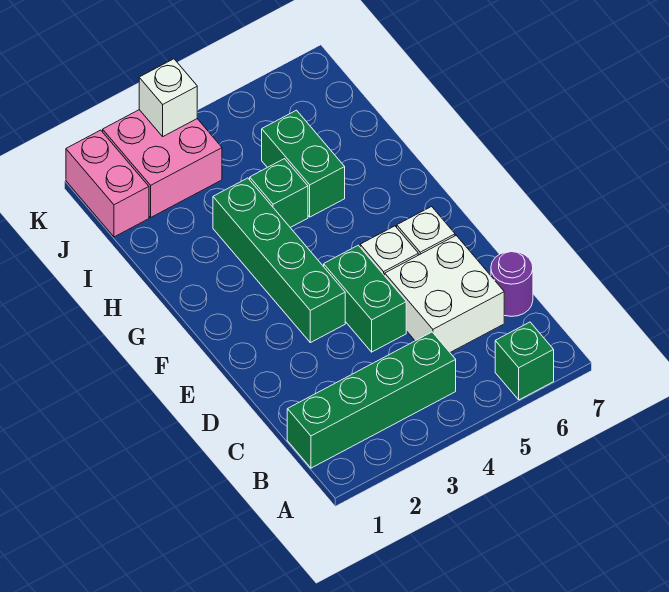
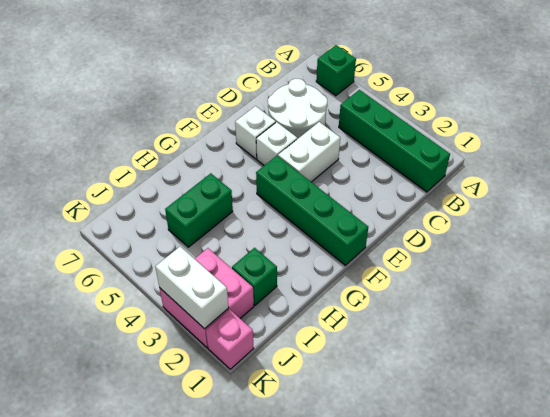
white brick C5:D6 level 1 -> white round brick C5:D6 level 1
purple round brick C7 level 1 -> none
green brick D4:E4 level 1 -> white brick D4:E4 level 1
green brick E3:H3 level 1 -> green brick F1:F4 level 1
green brick H4 level 1 -> green brick I2 level 1
pink brick J1:K1 level 1 -> pink brick K1 level 1
white brick K3 level 2 -> white brick K2:K3 level 2

